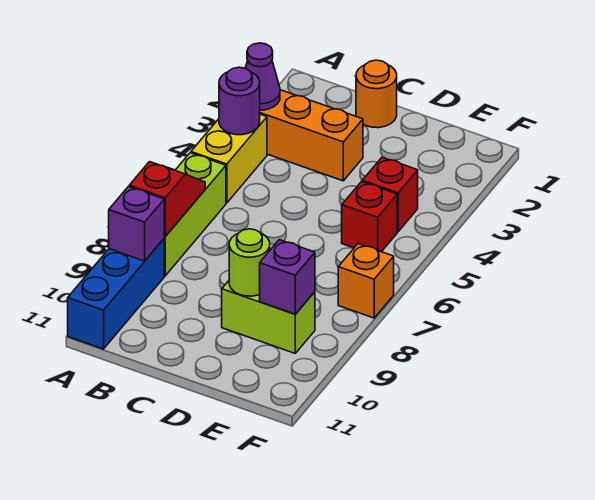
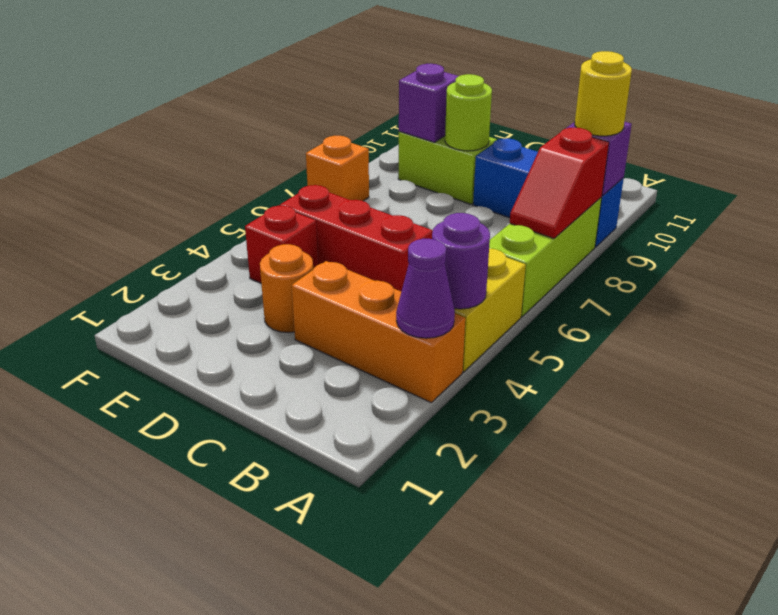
blue brick A9:A11 level 1 -> blue brick A9:C9 level 1
none -> yellow round brick A9 level 3
orange round brick C1 level 1 -> orange round brick D3 level 1
red brick E5 level 1 -> red brick C5:E5 level 1

